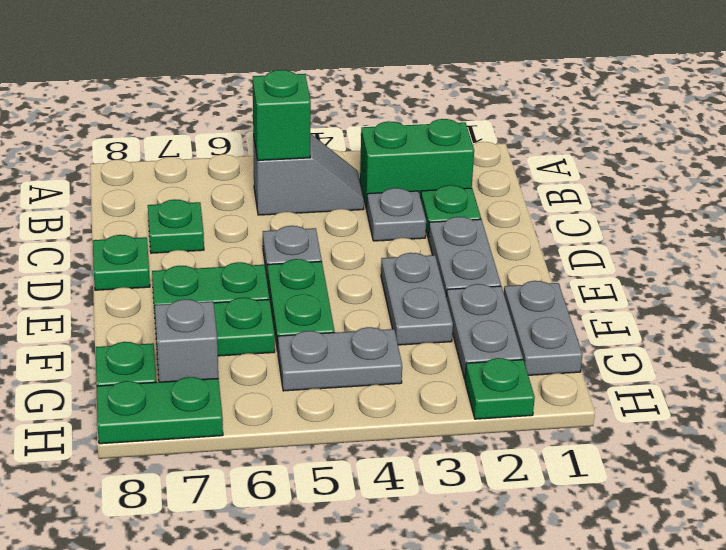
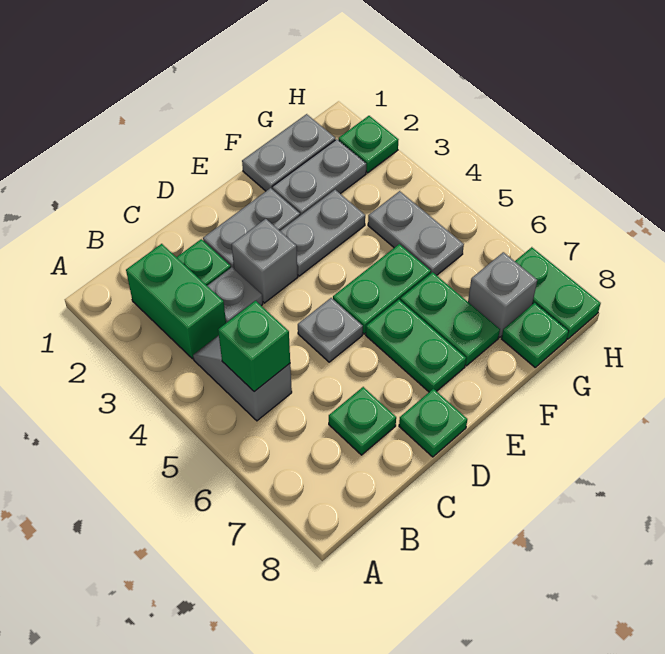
none -> grey brick D3 level 1

